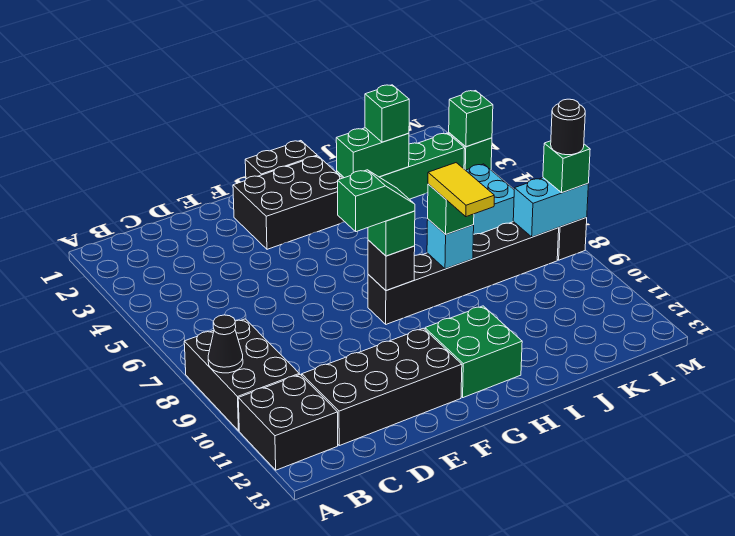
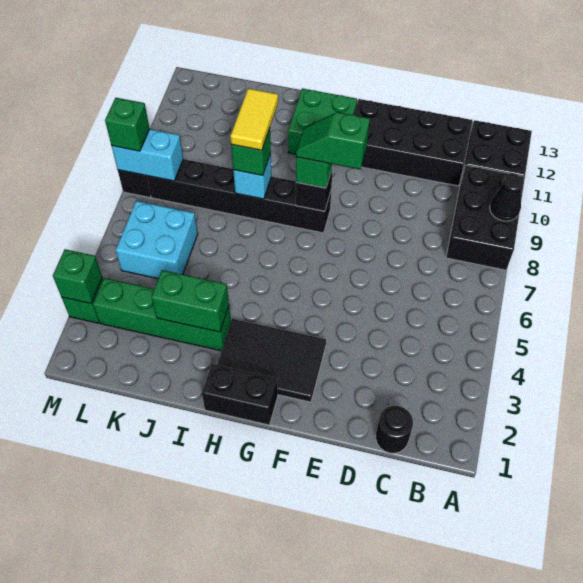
black brick F2:H3 level 1 -> black tile F2:H3 level 1
green brick J3 level 3 -> none
black round brick M8 level 4 -> black round brick C1 level 1

